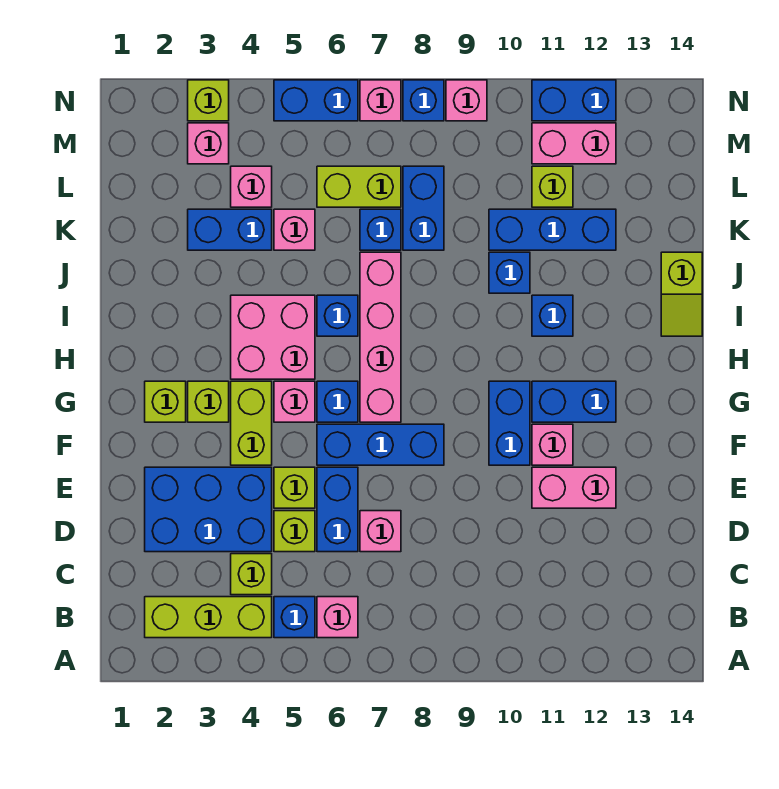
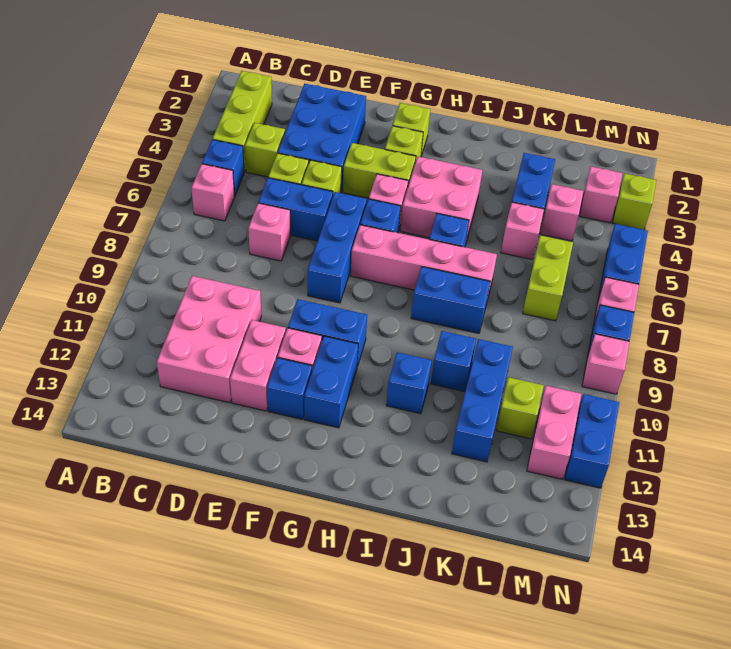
none -> pink brick C10:D12 level 1
lime slope I14:J14 level 1 top J -> none
blue brick K7 level 1 -> blue brick F12 level 1
blue brick K8:L8 level 1 -> blue brick I8:J8 level 1

